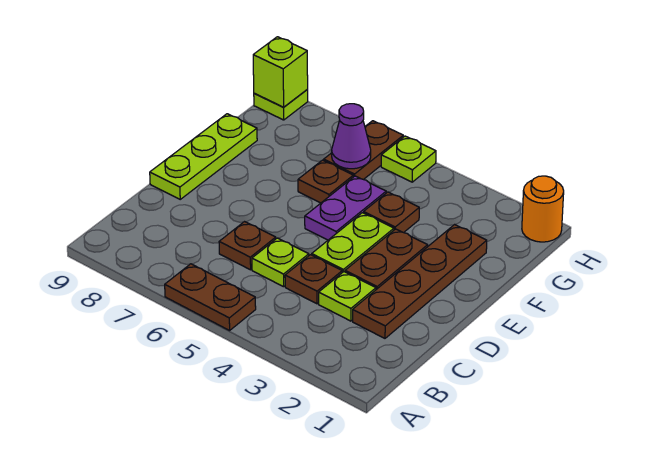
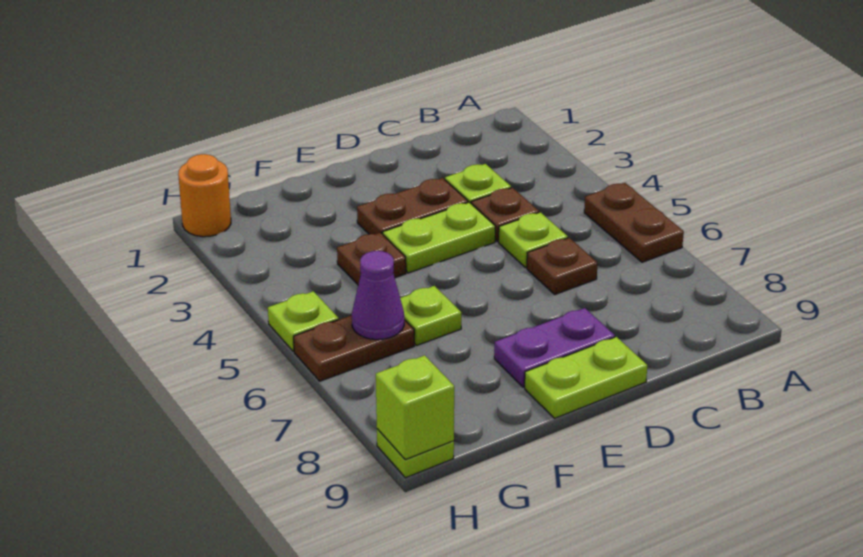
brown plate C2:F2 level 1 -> none
lime plate D9:F9 level 1 -> lime plate D9:E9 level 1
purple plate E5:F5 level 1 -> purple plate D8:E8 level 1
brown plate F6 level 1 -> lime plate F6 level 1

